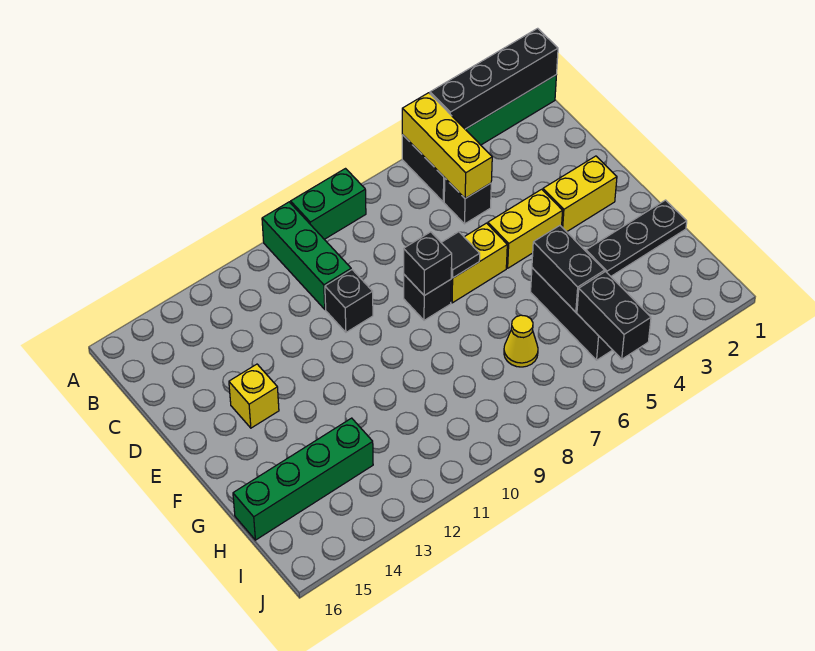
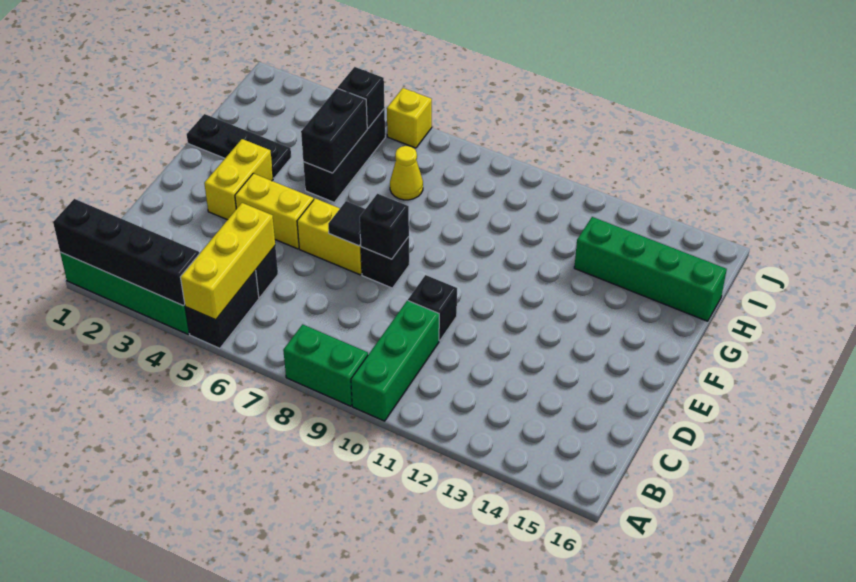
yellow brick E2:E3 level 1 -> yellow brick E3:F3 level 1
yellow brick E14 level 1 -> yellow brick J6 level 1
black brick I5:J5 level 2 -> black brick I5 level 2

